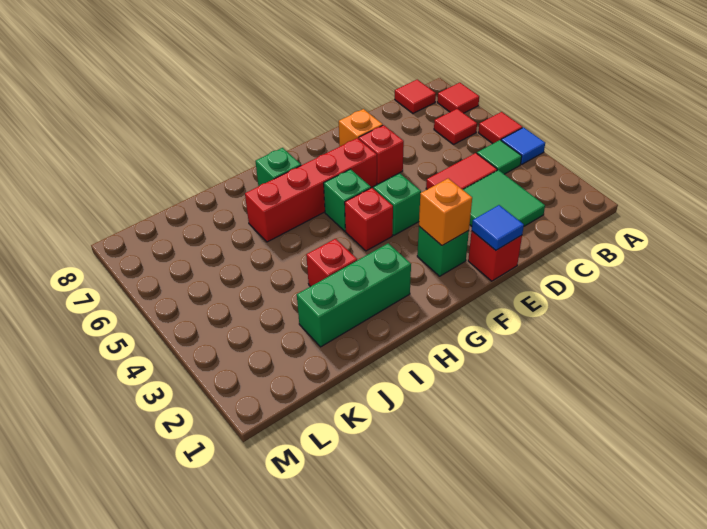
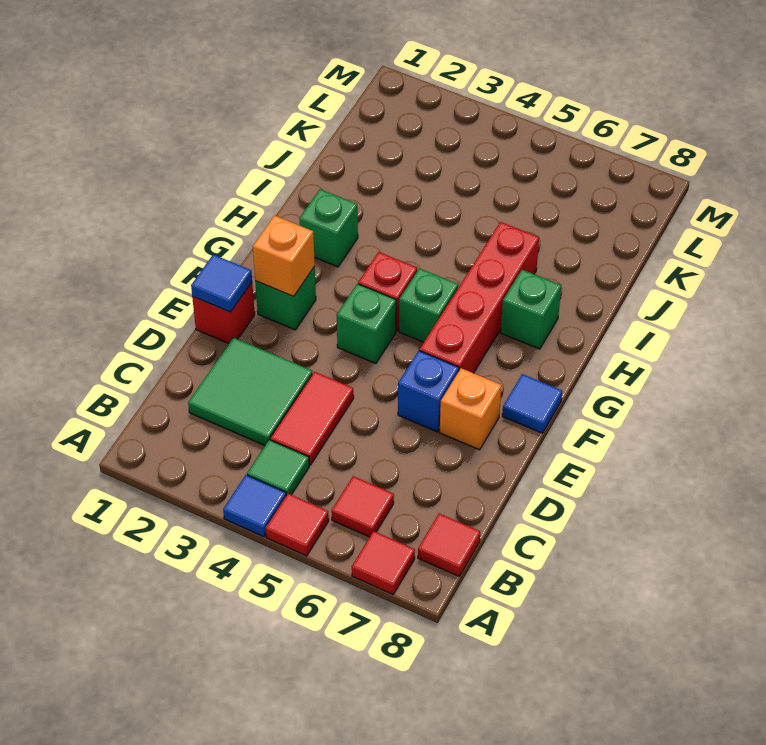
red brick E6 level 1 -> blue brick E6 level 1
none -> blue tile F8 level 1
green brick H2:J2 level 1 -> green brick H2 level 1
red brick I3 level 1 -> none

